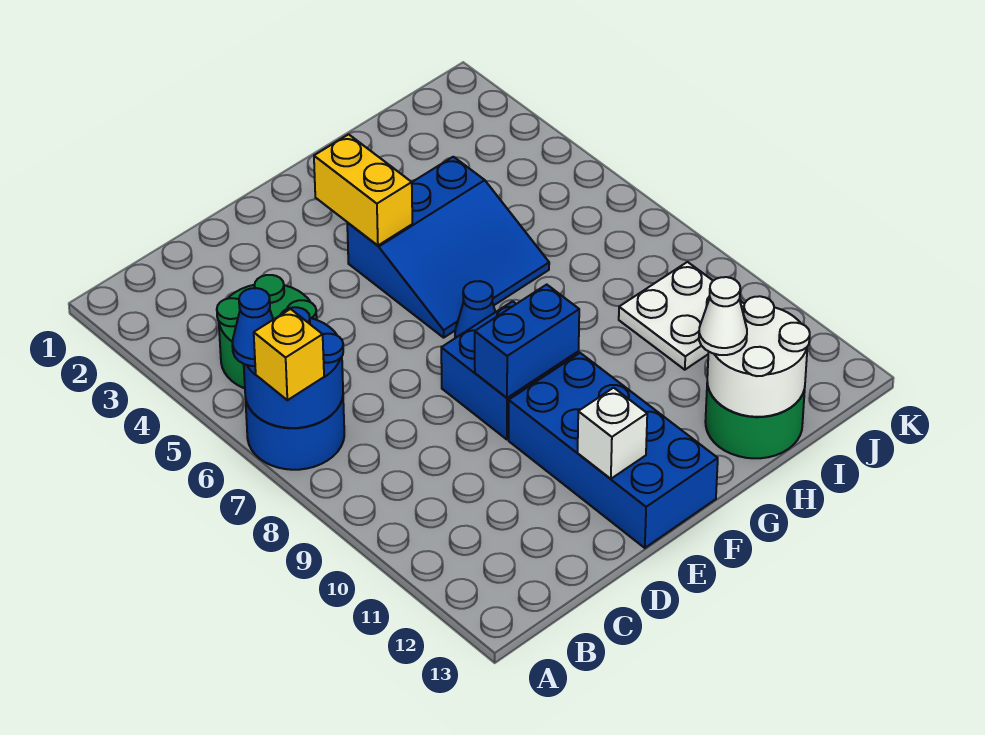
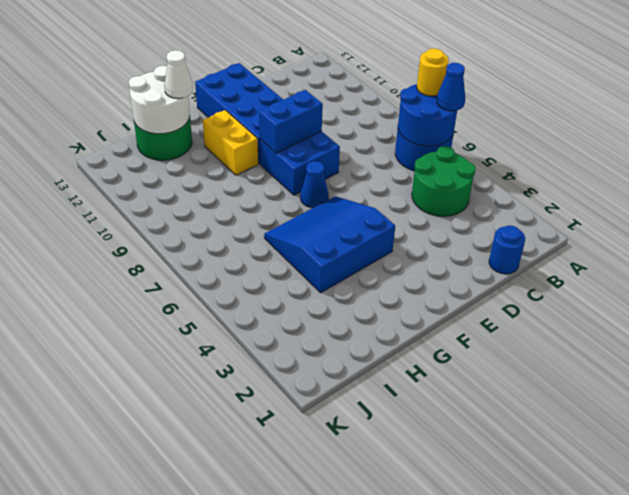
yellow brick A7 level 3 -> yellow round brick A7 level 3
none -> blue round brick C1 level 1
white brick E12 level 2 -> none
yellow brick F3:F4 level 2 -> yellow brick G10:G11 level 1
white plate I9:J10 level 1 -> none

